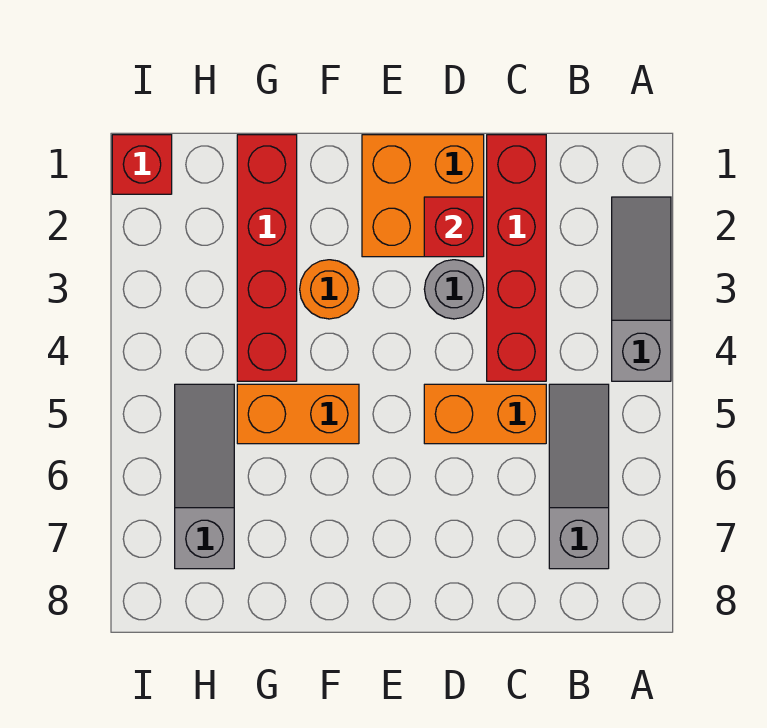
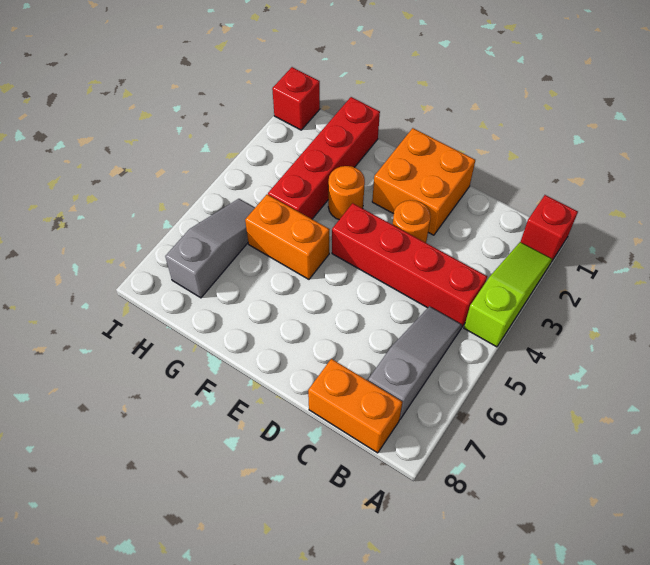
grey slope A2:A4 level 1 top 4 -> lime slope A2:A4 level 1 top 4
red brick C1:C4 level 1 -> red brick B4:E4 level 1
orange brick C5:D5 level 1 -> orange brick B8:C8 level 1
red brick D2 level 2 -> red brick A1 level 1
grey round brick D3 level 1 -> orange round brick D3 level 1

